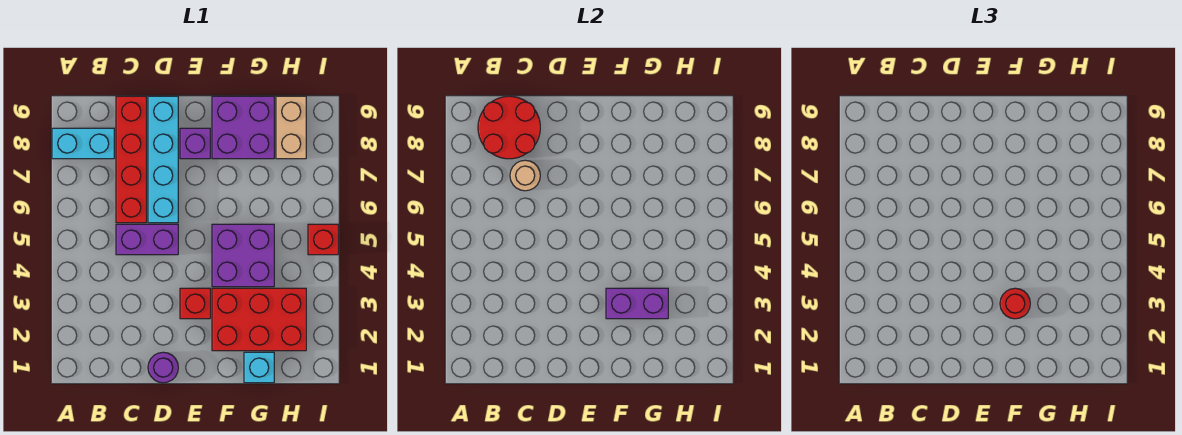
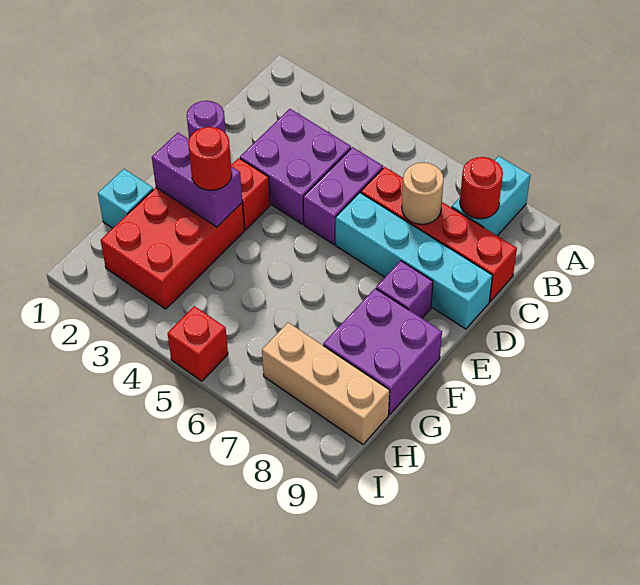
red round brick B8:C9 level 2 -> red round brick B8 level 2
purple brick F3:G3 level 2 -> purple brick F2:F3 level 2
purple brick F4:G5 level 1 -> purple brick C3:D4 level 1
tan brick H8:H9 level 1 -> tan brick H7:H9 level 1

